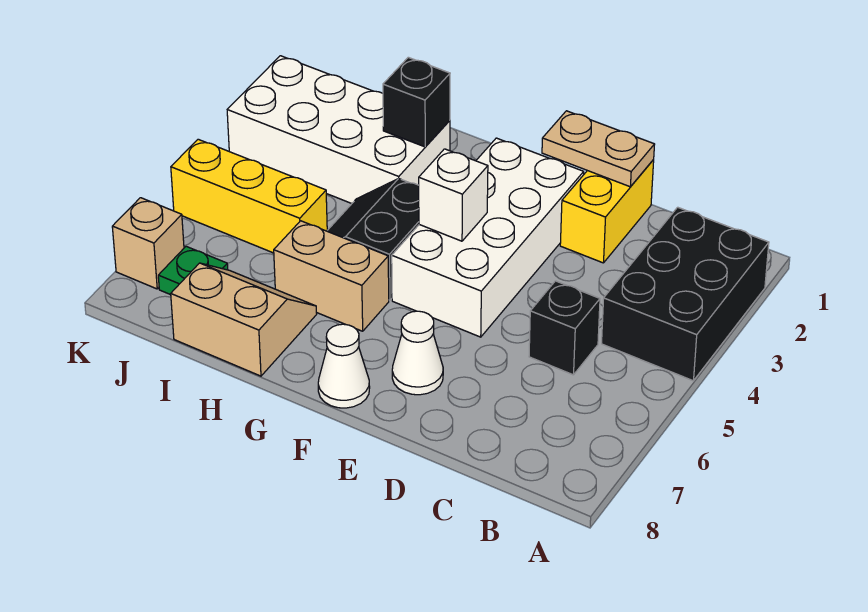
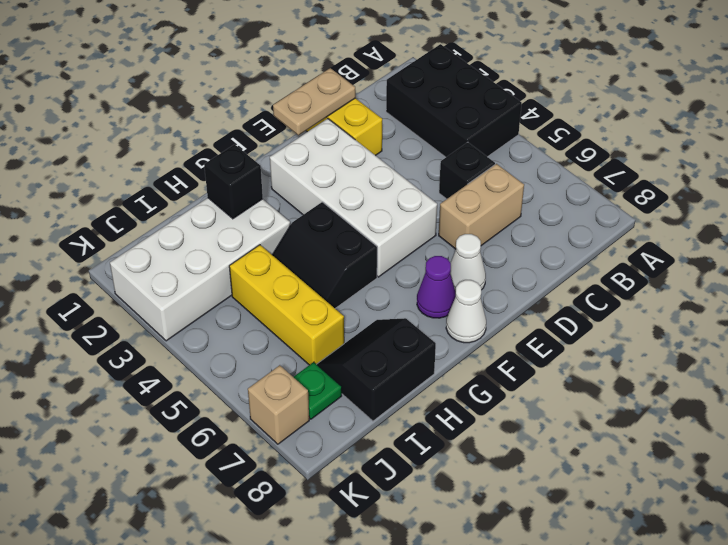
white brick F4 level 2 -> none
none -> purple cone F7 level 1
tan brick G6:H6 level 1 -> tan brick C6:D6 level 1
tan slope H7:I8 level 1 top 8 -> black slope H7:I8 level 1 top 8
yellow brick I5:K5 level 1 -> yellow brick I4:I6 level 1

